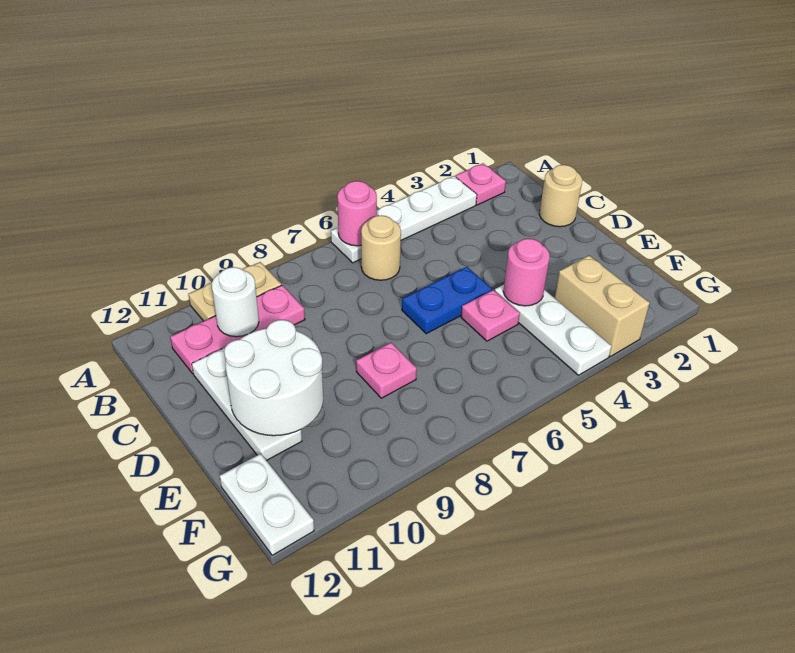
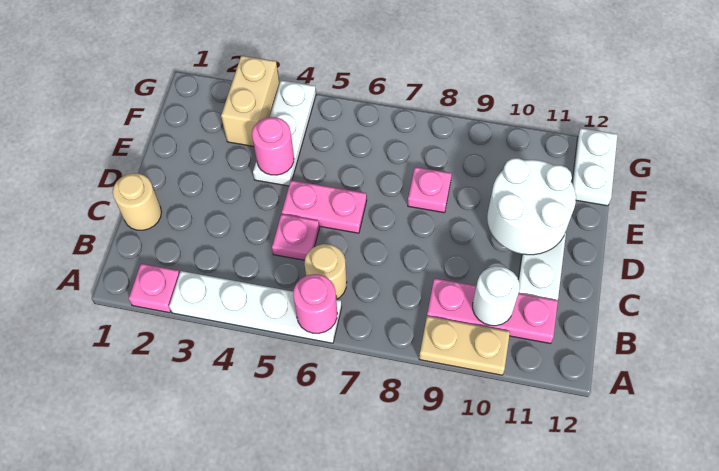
blue plate D5:D6 level 1 -> pink plate D5:D6 level 1
pink plate E5 level 1 -> pink plate C5 level 1

